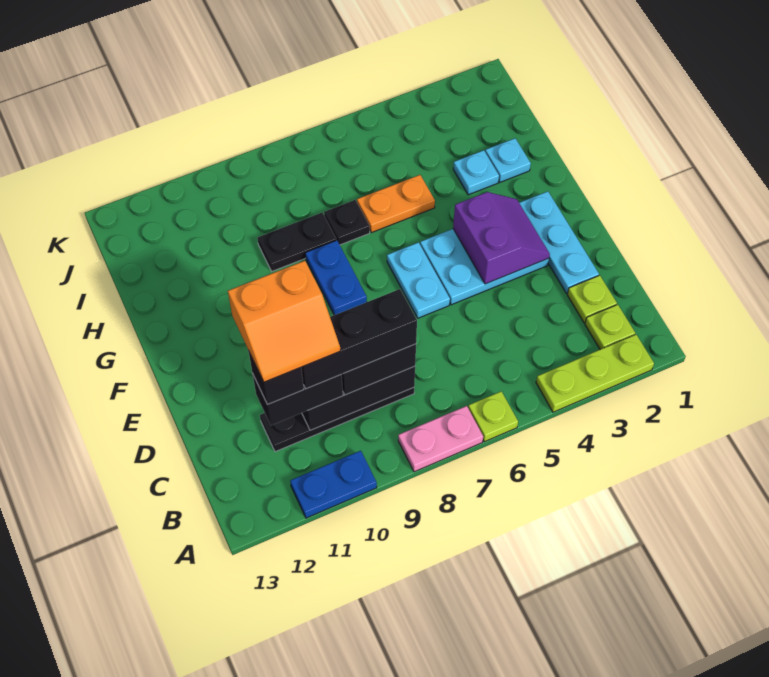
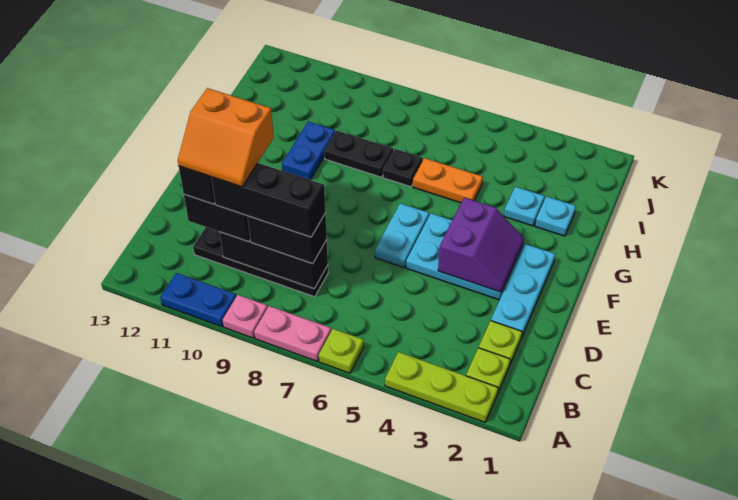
none -> pink plate A9 level 1
blue plate F8:G8 level 1 -> blue plate G10:H10 level 1

